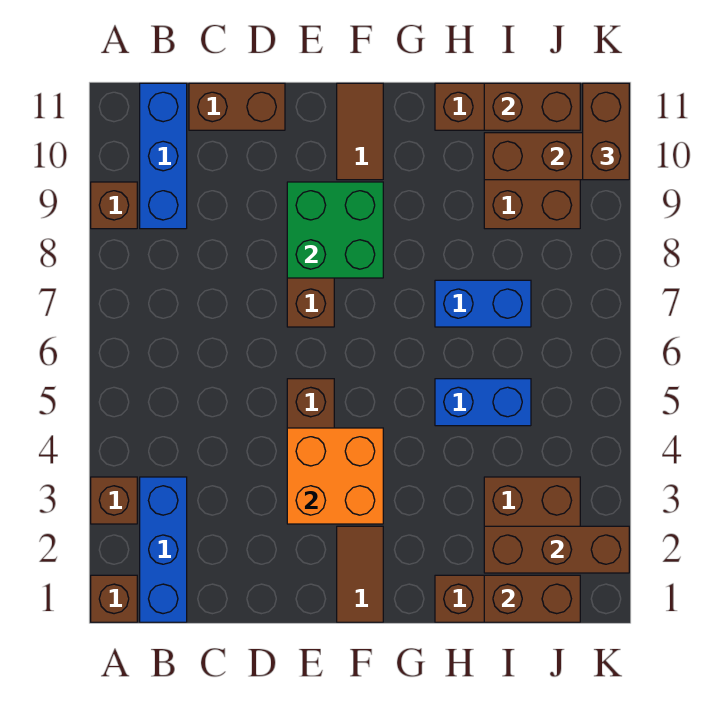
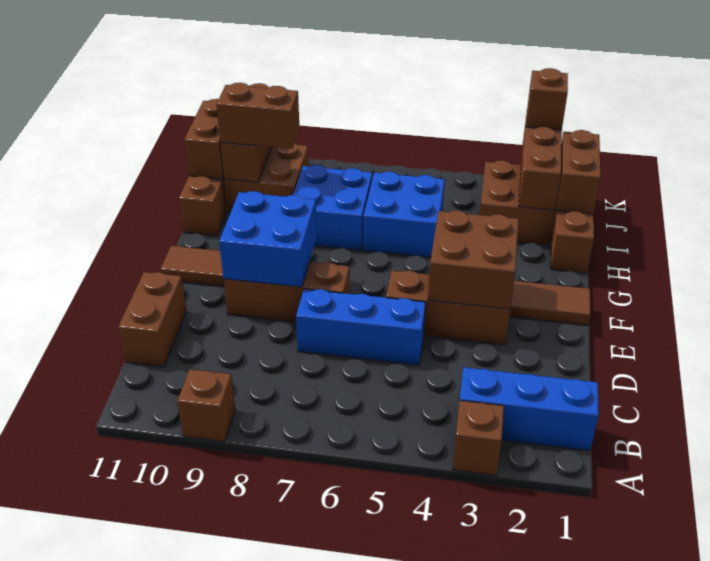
brown brick A1 level 1 -> brown brick K2 level 3
blue brick B9:B11 level 1 -> blue brick D5:D7 level 1
orange brick E3:F4 level 2 -> brown brick E3:F4 level 2
green brick E8:F9 level 2 -> blue brick E8:F9 level 2
blue brick H5:I5 level 1 -> blue brick H5:I6 level 1
blue brick H7:I7 level 1 -> blue brick H7:I8 level 1
brown brick K10:K11 level 3 -> brown brick I9:I10 level 3

